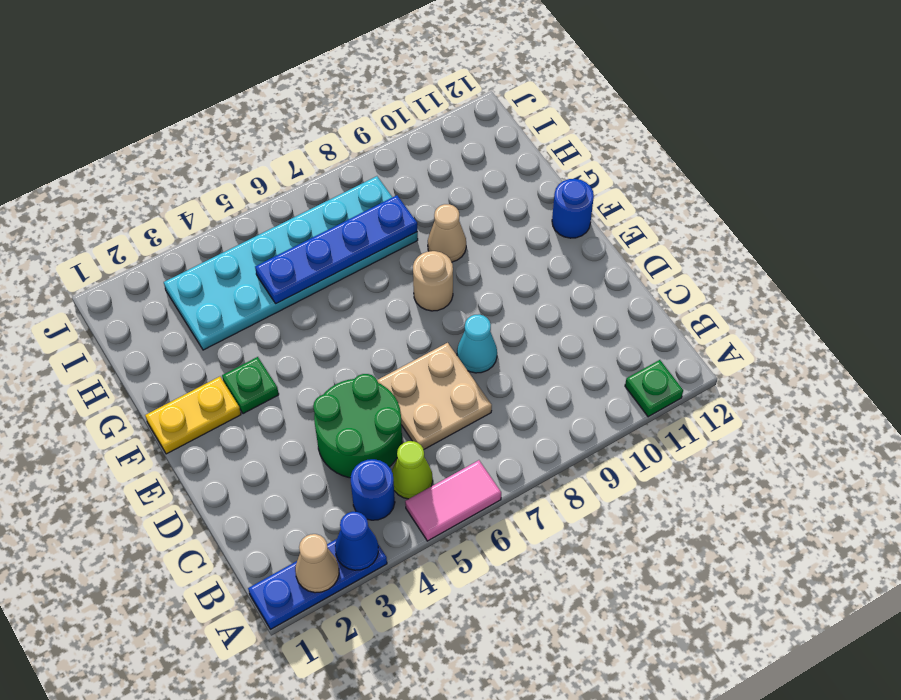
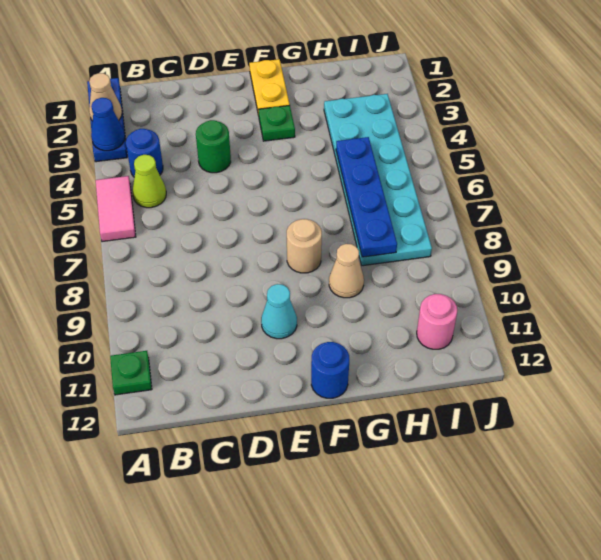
green round brick C4:D5 level 1 -> green round brick D4 level 1
tan plate C6:D7 level 1 -> none
cyan cone D8 level 1 -> cyan cone E10 level 1
none -> pink round brick I11 level 1

